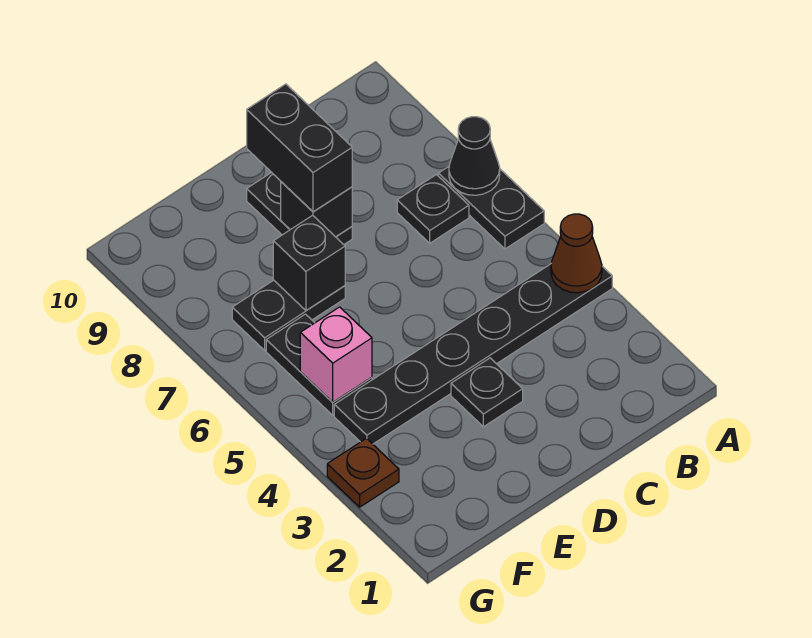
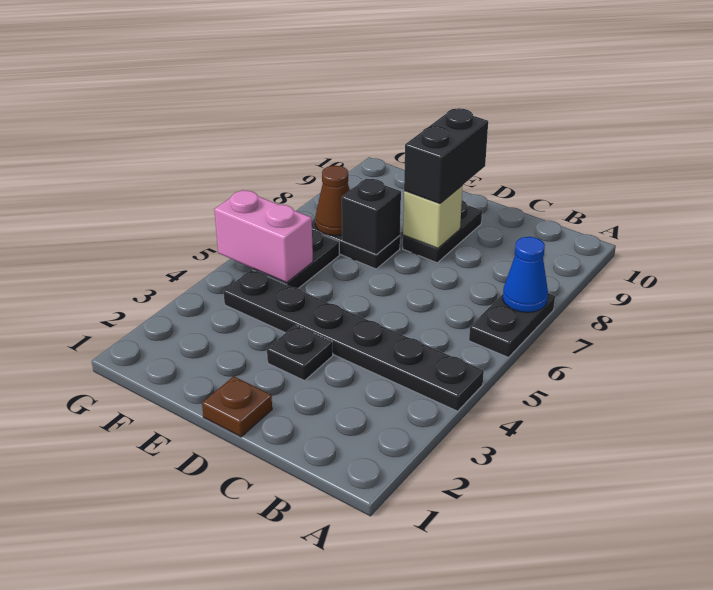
brown cone A4 level 2 -> brown cone F7 level 2
black cone A7 level 2 -> blue cone A7 level 2
black plate B7 level 1 -> none
black brick D8 level 2 -> tan brick D8 level 2
pink brick F5 level 2 -> pink brick F5:G5 level 2
brown plate G3 level 1 -> brown plate D1 level 1

